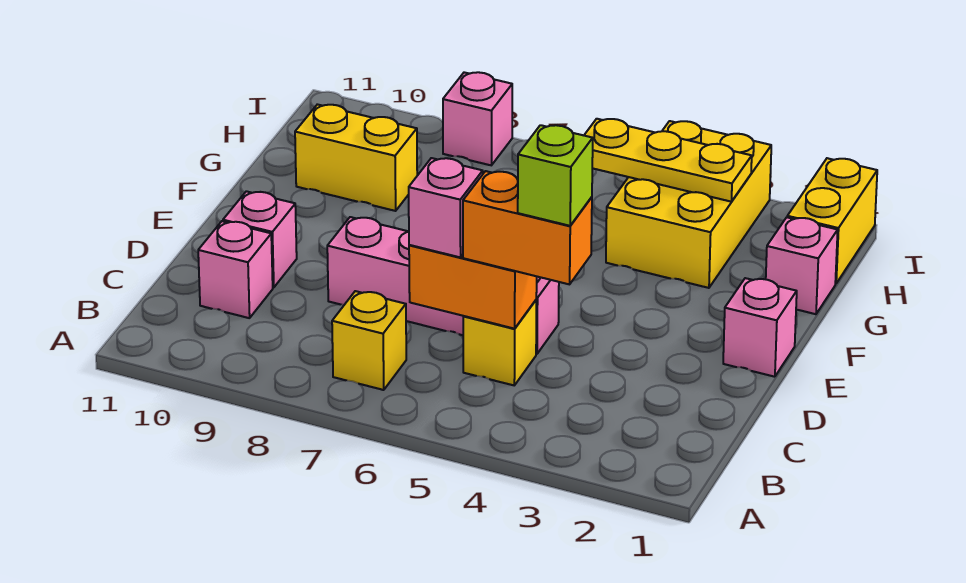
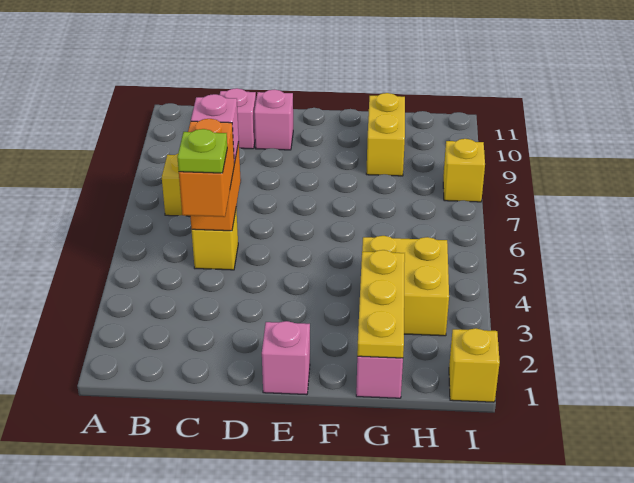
lime brick C4 level 4 -> lime plate C4 level 4
pink brick D5:D8 level 1 -> none
yellow brick G3:I4 level 1 -> yellow brick G3:H4 level 1
yellow brick H1:I1 level 1 -> yellow brick I1 level 1
yellow plate H3:H5 level 2 -> yellow plate G1:G3 level 2
pink brick I8 level 1 -> yellow brick I8 level 1

